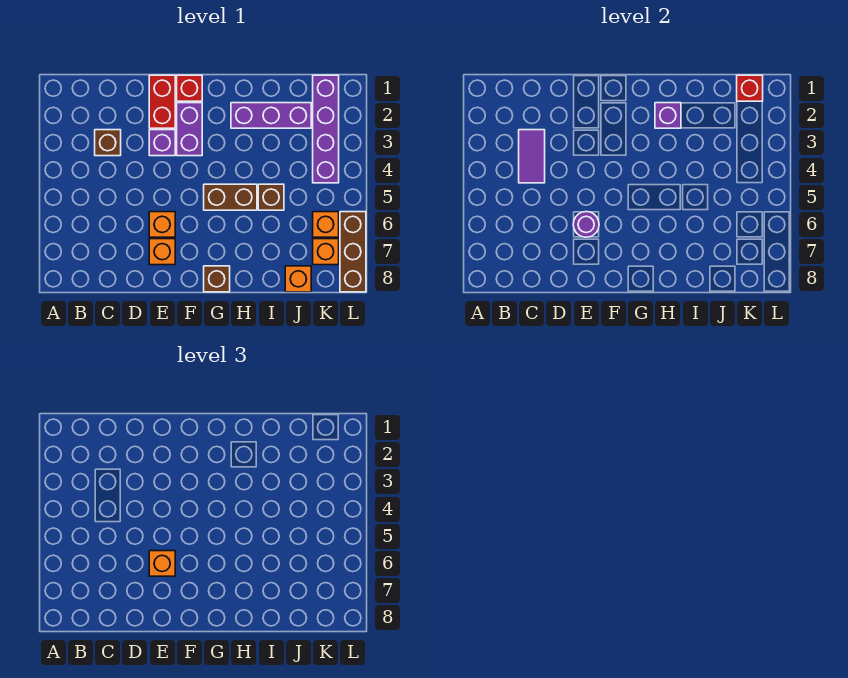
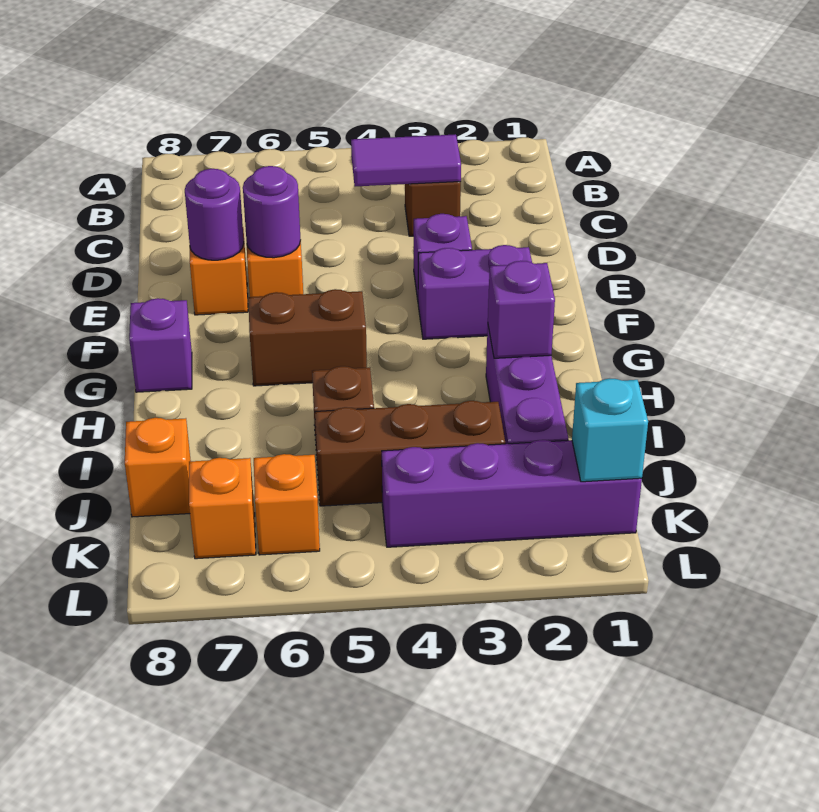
red brick E1:E2 level 1 -> none
orange brick E6 level 3 -> none
none -> purple round brick E7 level 2
red brick F1 level 1 -> none
brown brick G5:H5 level 1 -> brown brick G5:G6 level 1
brown brick G8 level 1 -> purple brick G8 level 1
red brick K1 level 2 -> cyan brick K1 level 2
brown brick L6:L8 level 1 -> brown brick J3:J5 level 1

